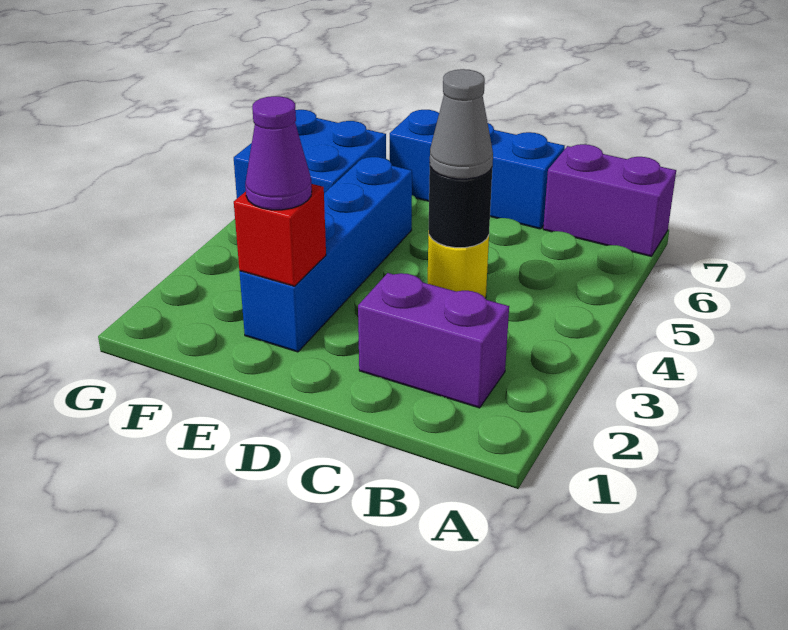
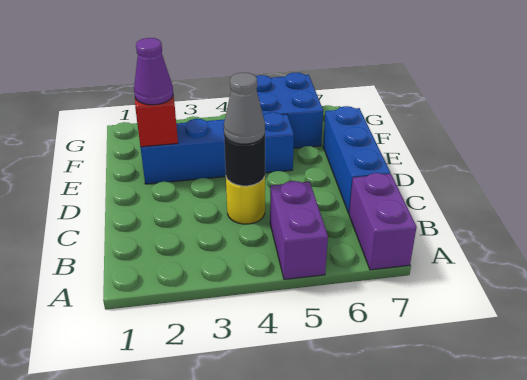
purple brick B2:C2 level 1 -> purple brick A5:B5 level 1

